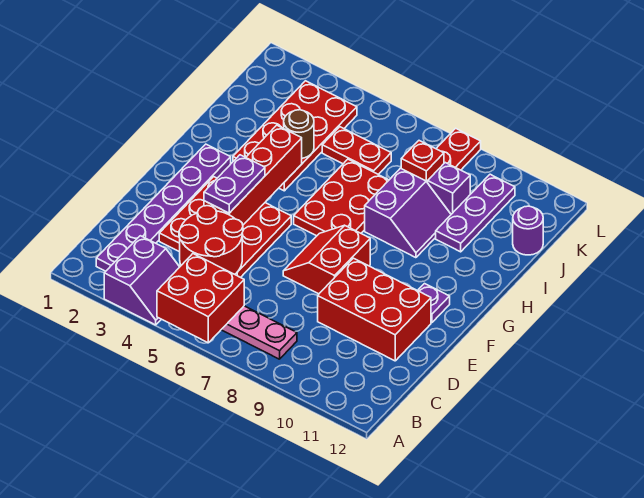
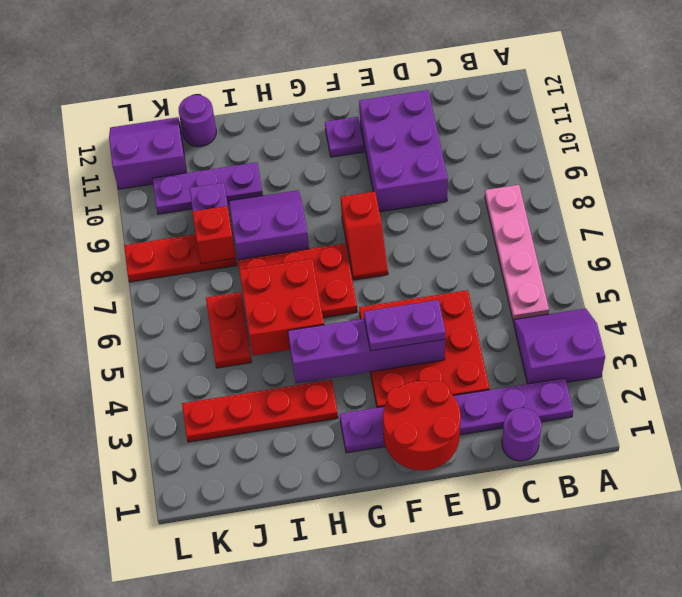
red brick A5:B6 level 2 -> red brick H5:I6 level 2
none -> purple round brick C1 level 1
red round brick C4:D5 level 2 -> red round brick E1:F2 level 2
red brick D9:E11 level 1 -> purple brick D9:E11 level 1
red brick E4:H4 level 2 -> purple brick E4:H4 level 2
red slope E7:F8 level 1 top 8 -> red slope F7:F8 level 1 top 8
red plate H3:K4 level 1 -> red plate H3:K3 level 1
brown round brick I4 level 2 -> none
none -> purple slope K11:L12 level 1 top 11

